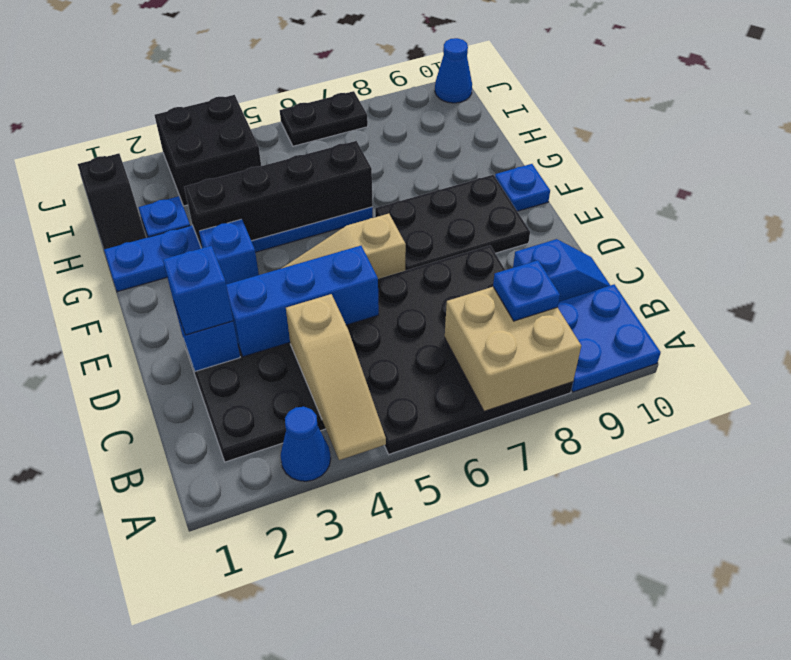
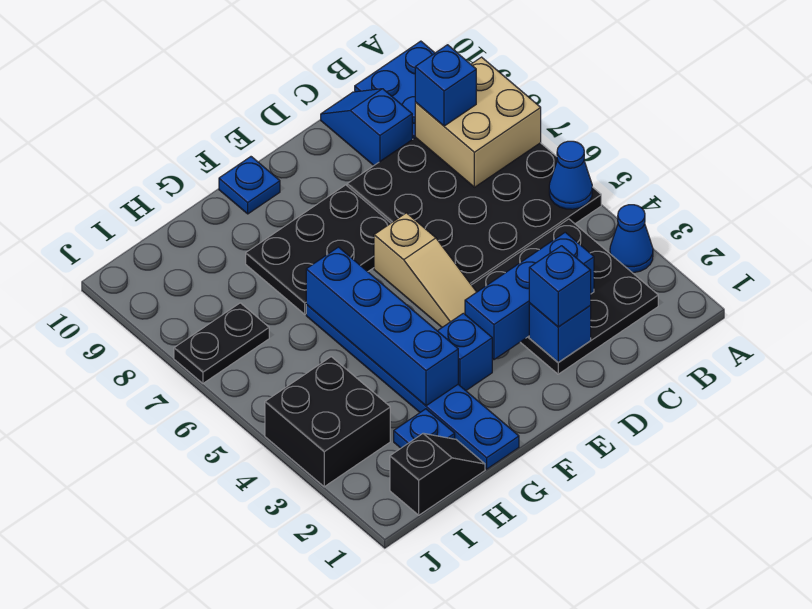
tan slope A4:C4 level 2 top C -> none
blue plate B8 level 3 -> blue brick B8 level 3
blue brick D3:D5 level 2 -> blue brick C3:E3 level 2
black plate E7:F9 level 1 -> black plate E7:G8 level 1
black brick G3:G6 level 2 -> blue brick G3:G6 level 2
black plate J6:J7 level 1 -> black plate I7:J7 level 1
blue cone J10 level 1 -> blue cone A5 level 2

